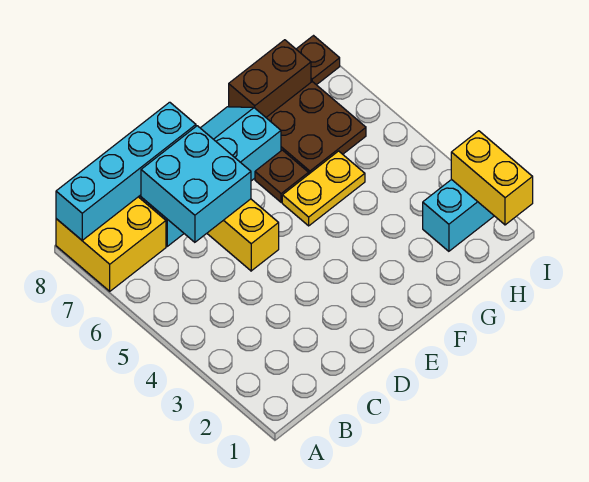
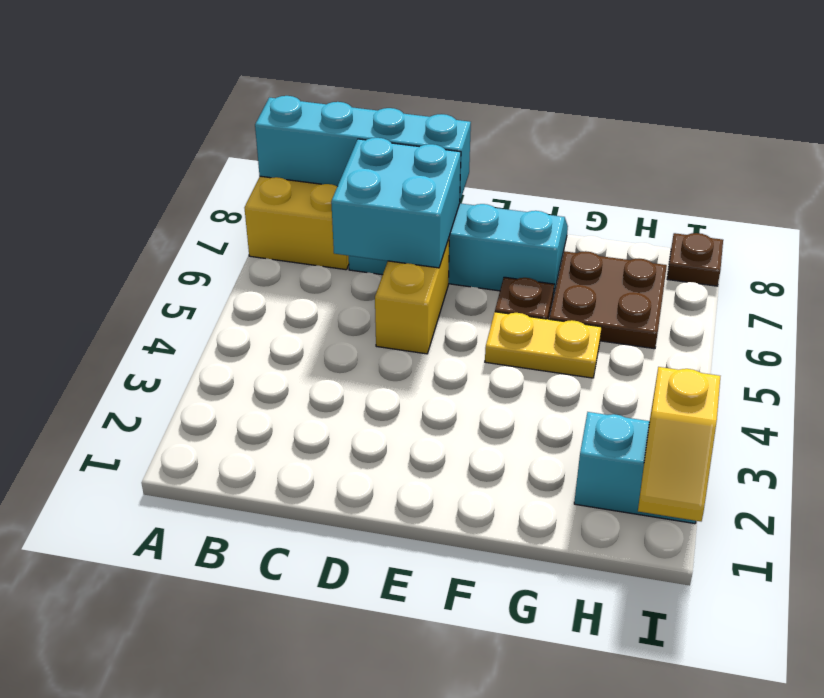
brown brick G8:H8 level 1 -> none
yellow brick I1:I2 level 2 -> yellow slope I1:I2 level 2 top 2

